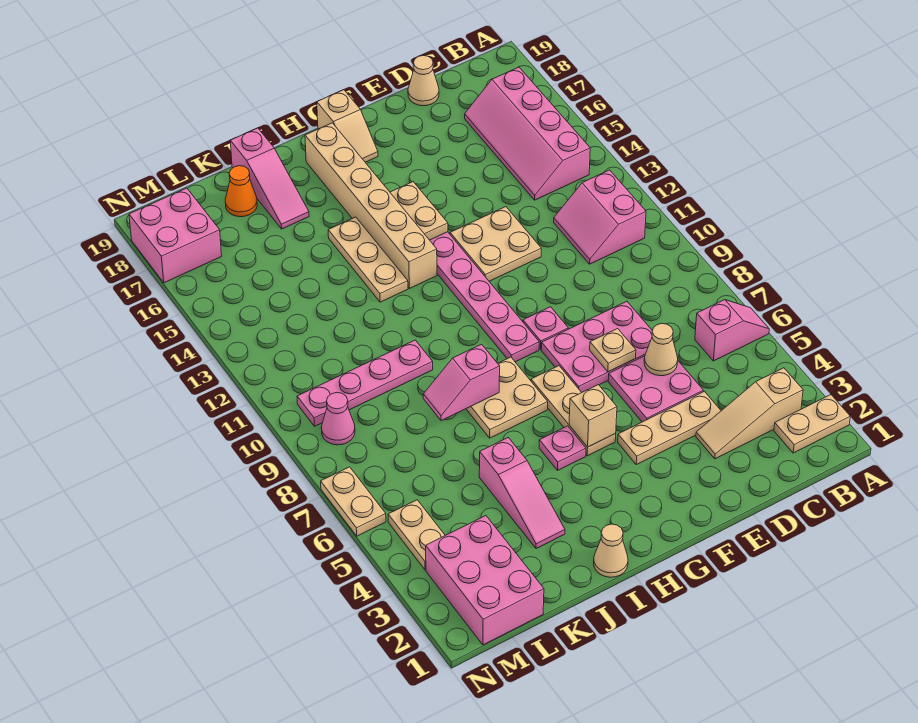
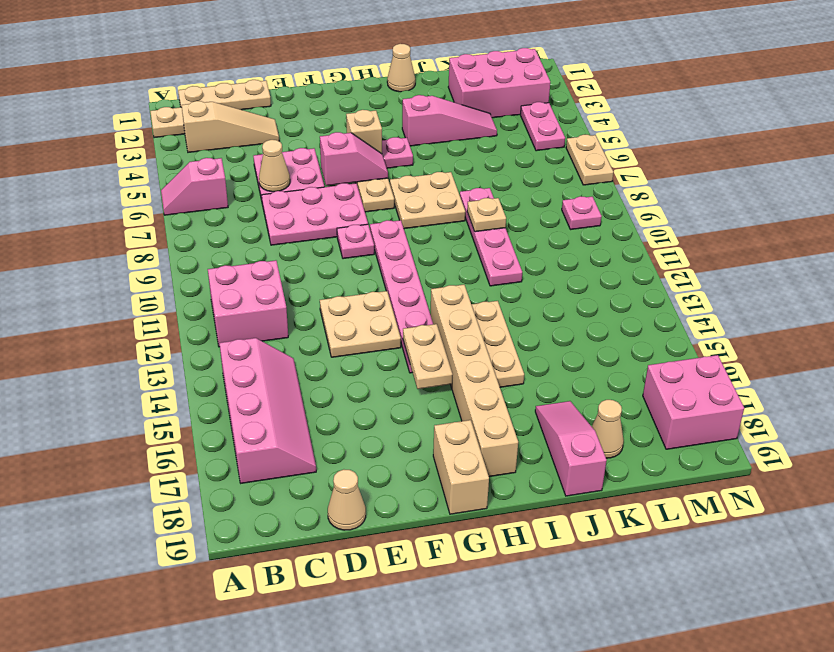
pink slope B11:C12 level 1 top B -> pink brick B11:C12 level 1
tan plate D4:F4 level 1 -> tan plate B1:D1 level 1
tan plate E7 level 2 -> tan plate J9 level 2
tan slope G18:G19 level 1 top 19 -> tan brick G18:G19 level 1
pink slope I8:J8 level 2 top I -> pink slope F6:G6 level 2 top F
pink slope J3:J5 level 1 top 5 -> pink slope I4:K4 level 1 top I
pink plate J10:M10 level 1 -> pink plate J8:J11 level 1
orange cone K18 level 1 -> tan cone K18 level 1
pink brick L1:M3 level 1 -> pink brick K2:M3 level 1
tan plate M4:M5 level 1 -> pink plate M4:M5 level 1
pink cone M9 level 1 -> pink plate M9 level 1

